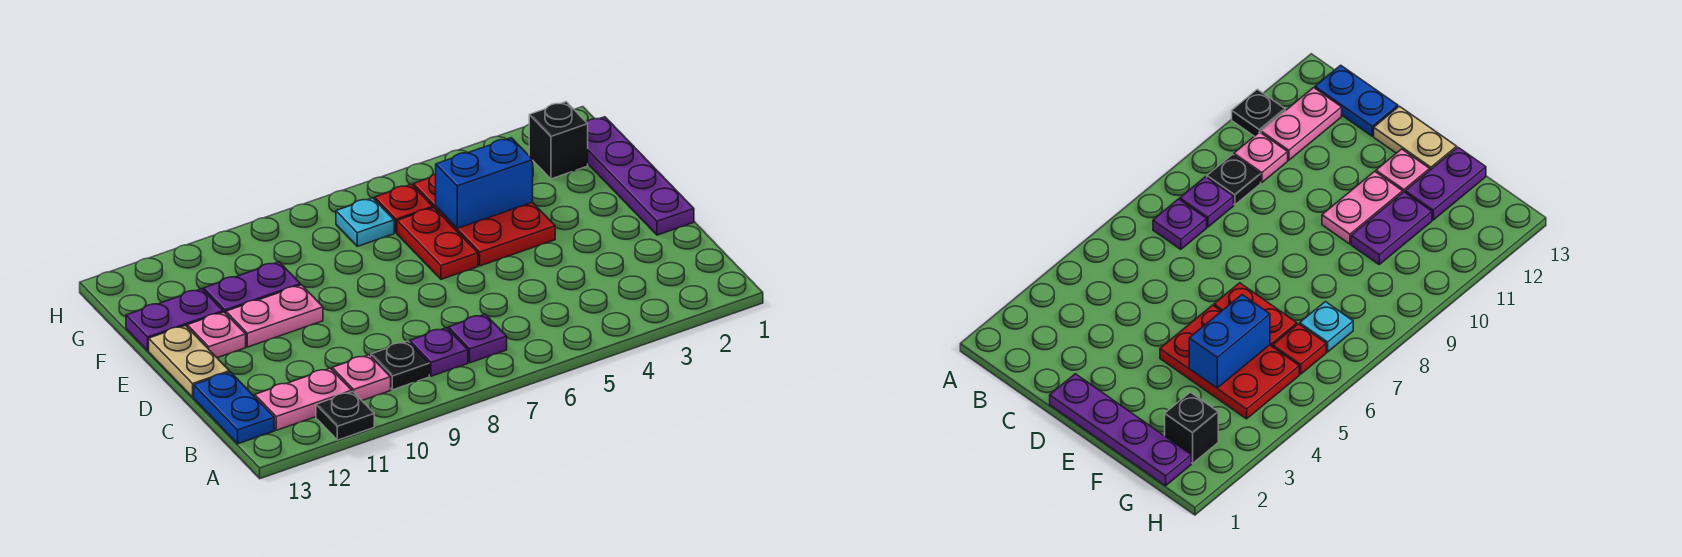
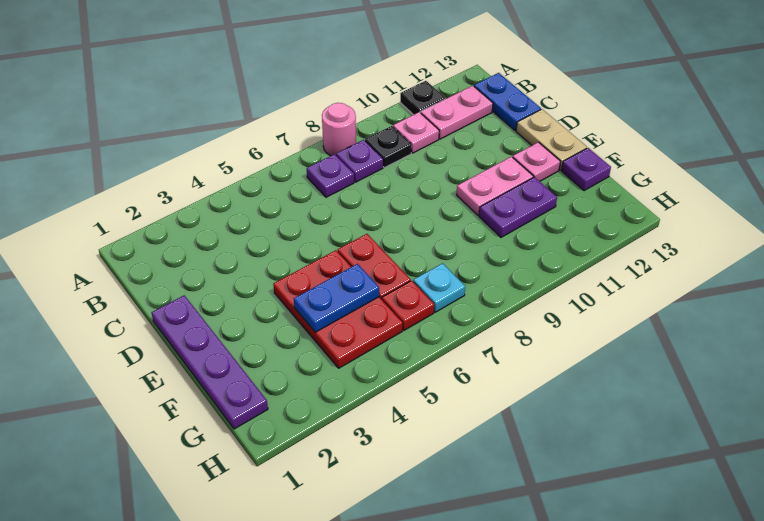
none -> pink round brick A8 level 1
blue brick F4:F5 level 2 -> blue plate F4:F5 level 2
purple plate F12:F13 level 1 -> purple plate F13 level 1
black brick G2 level 1 -> none

